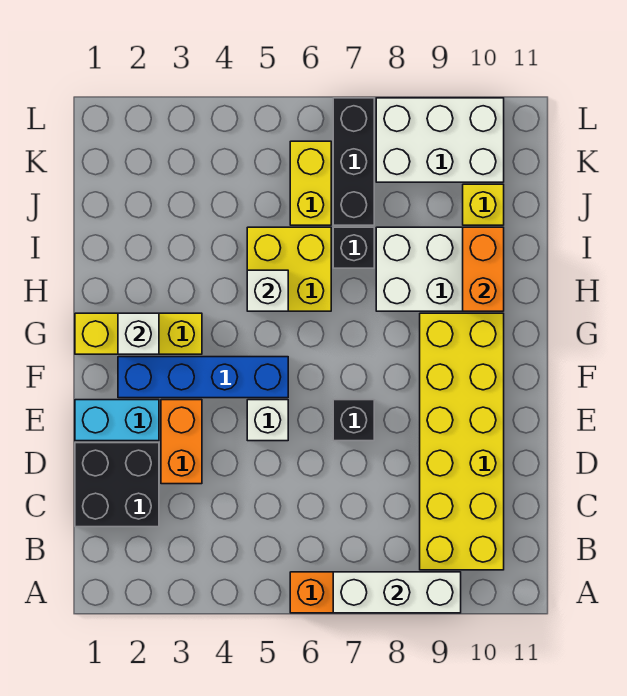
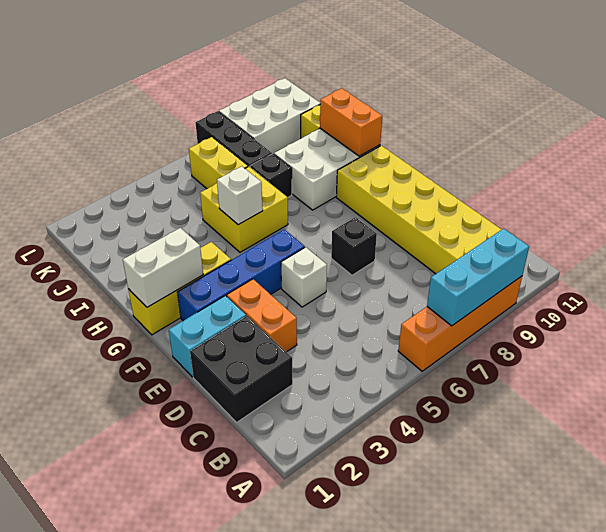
white brick A7:A9 level 2 -> cyan brick A7:A9 level 2
white brick G2 level 2 -> white brick G1:G2 level 2

